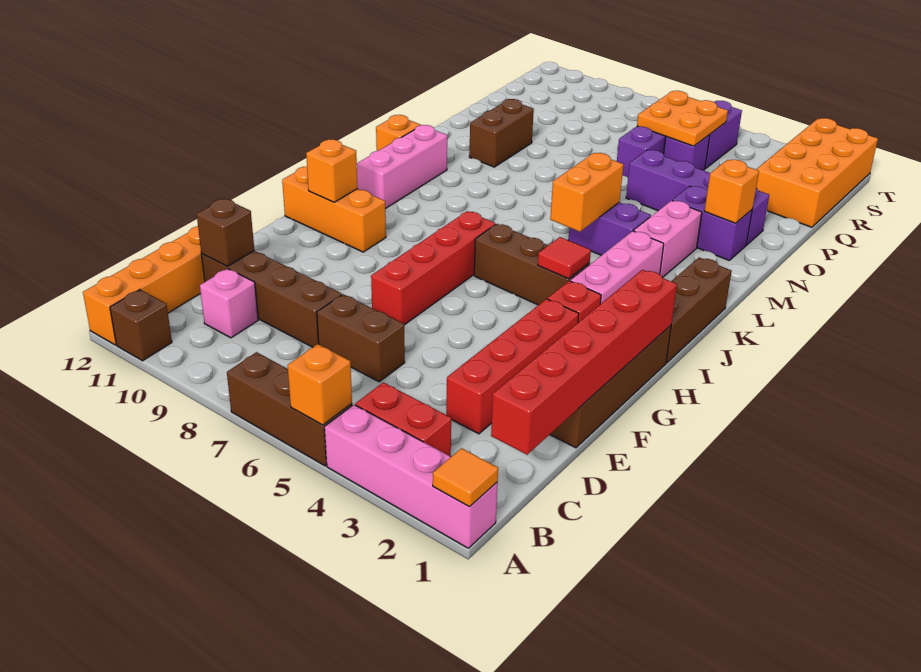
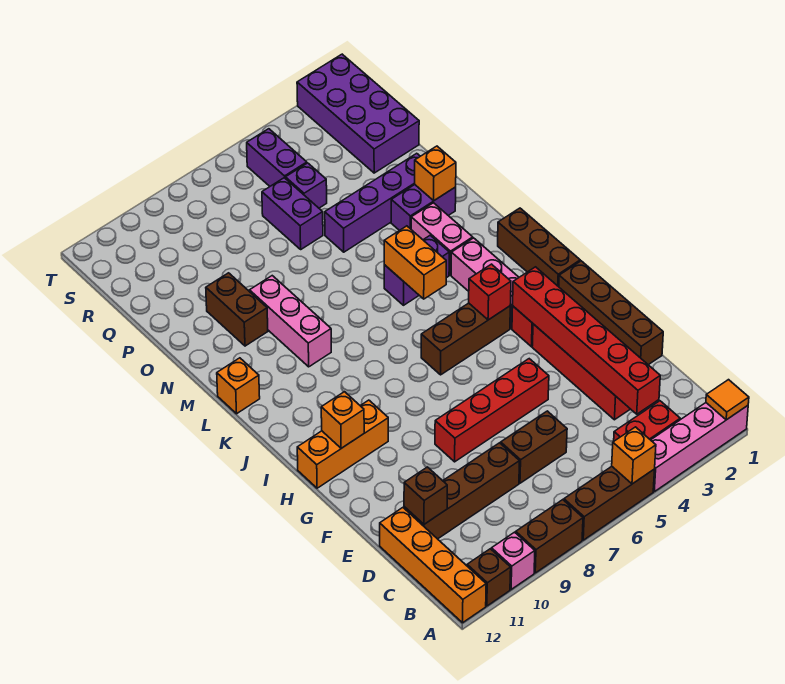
none -> brown brick A8:A9 level 1
red brick C1:H1 level 2 -> red brick C3:H3 level 2
pink brick C10 level 1 -> pink brick A10 level 1
red brick F7:I7 level 1 -> red brick F5:F8 level 1
red tile I4 level 2 -> red brick I4 level 2
pink brick J11:L11 level 1 -> pink brick L9:N9 level 1
orange brick Q1:T2 level 1 -> purple brick Q1:T2 level 1
orange plate Q5:R6 level 2 -> none

